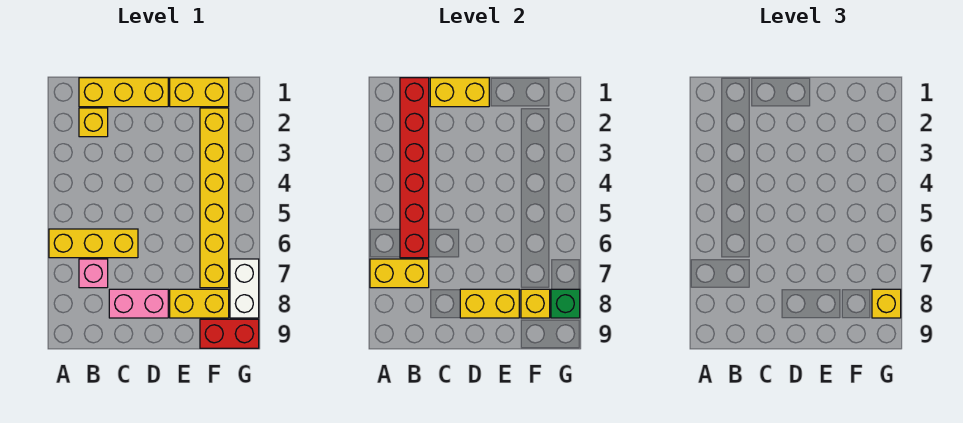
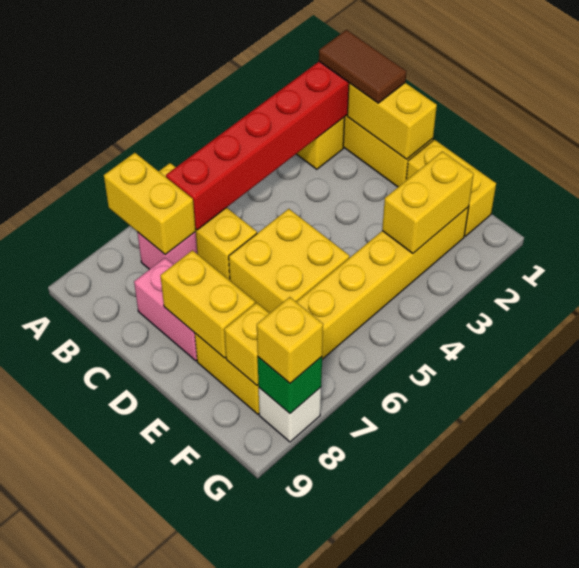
none -> brown tile B1:C1 level 3
none -> yellow brick D5:E6 level 1
none -> yellow brick F2:F3 level 2
red brick F9:G9 level 1 -> none
white brick G7:G8 level 1 -> white brick G8 level 1

